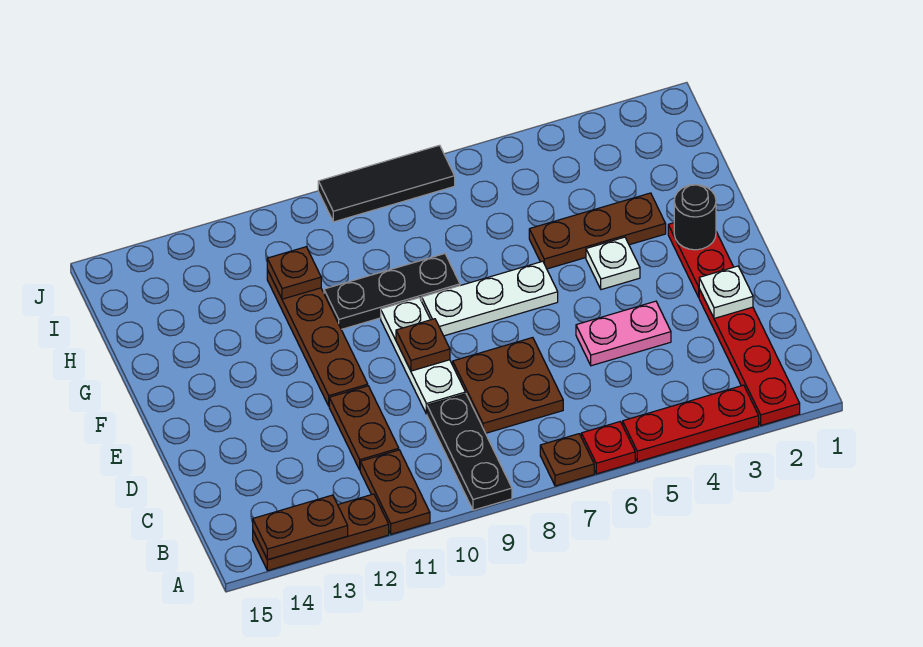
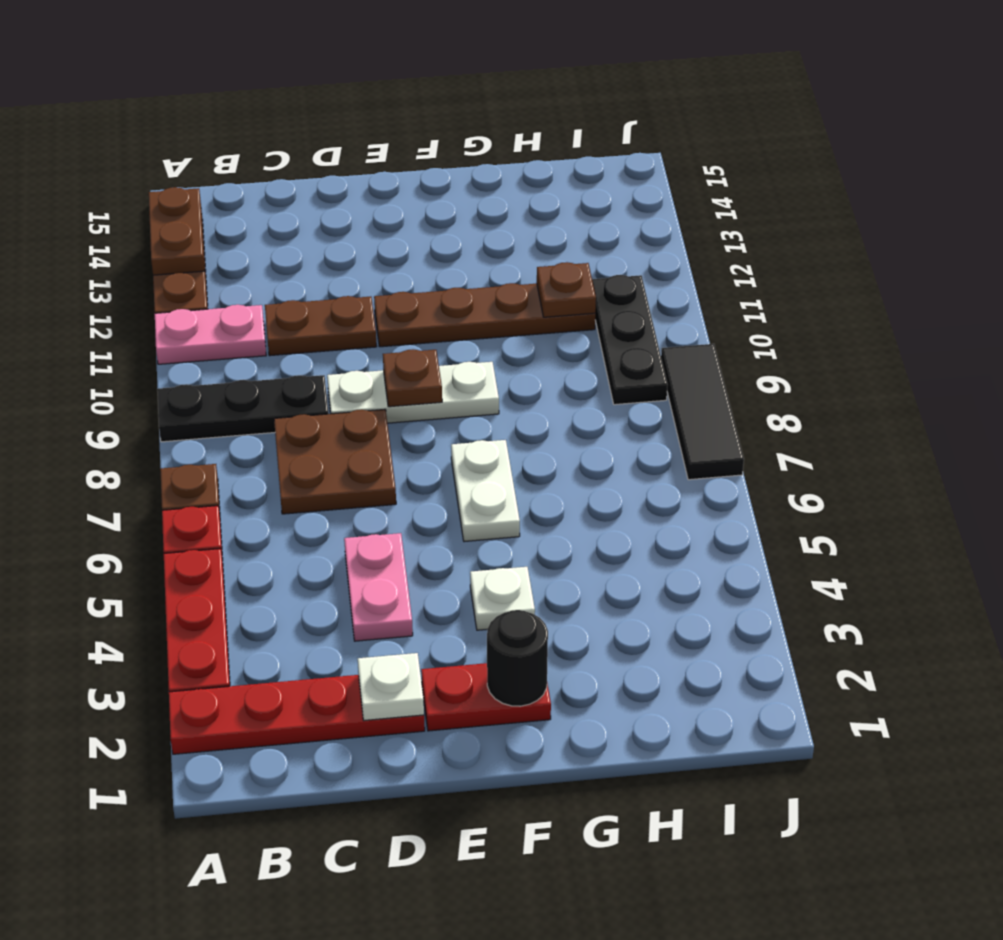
brown plate A11:B11 level 1 -> pink plate A11:B11 level 1
white plate F6:F8 level 1 -> white plate F6:F7 level 1
brown plate G3:G5 level 1 -> none
black plate G8:G10 level 1 -> black plate I9:I11 level 1

